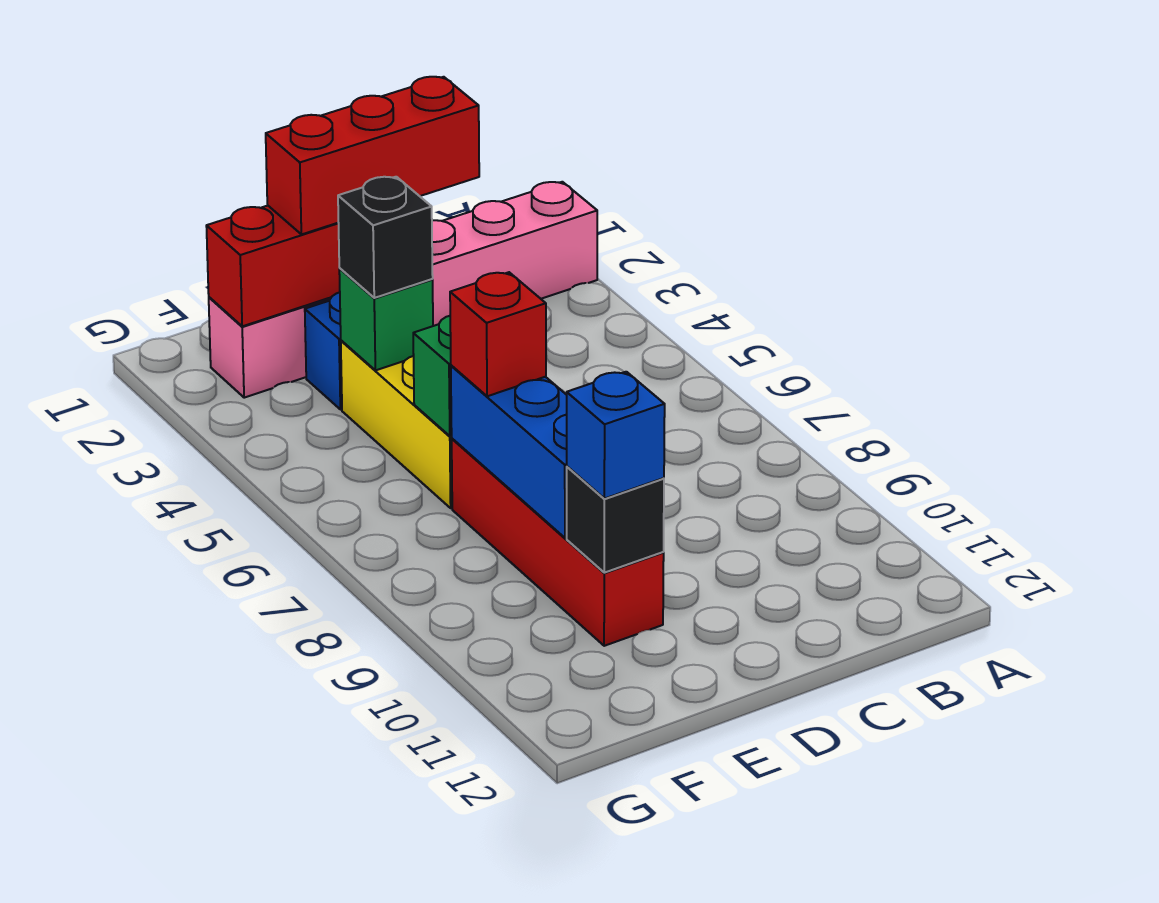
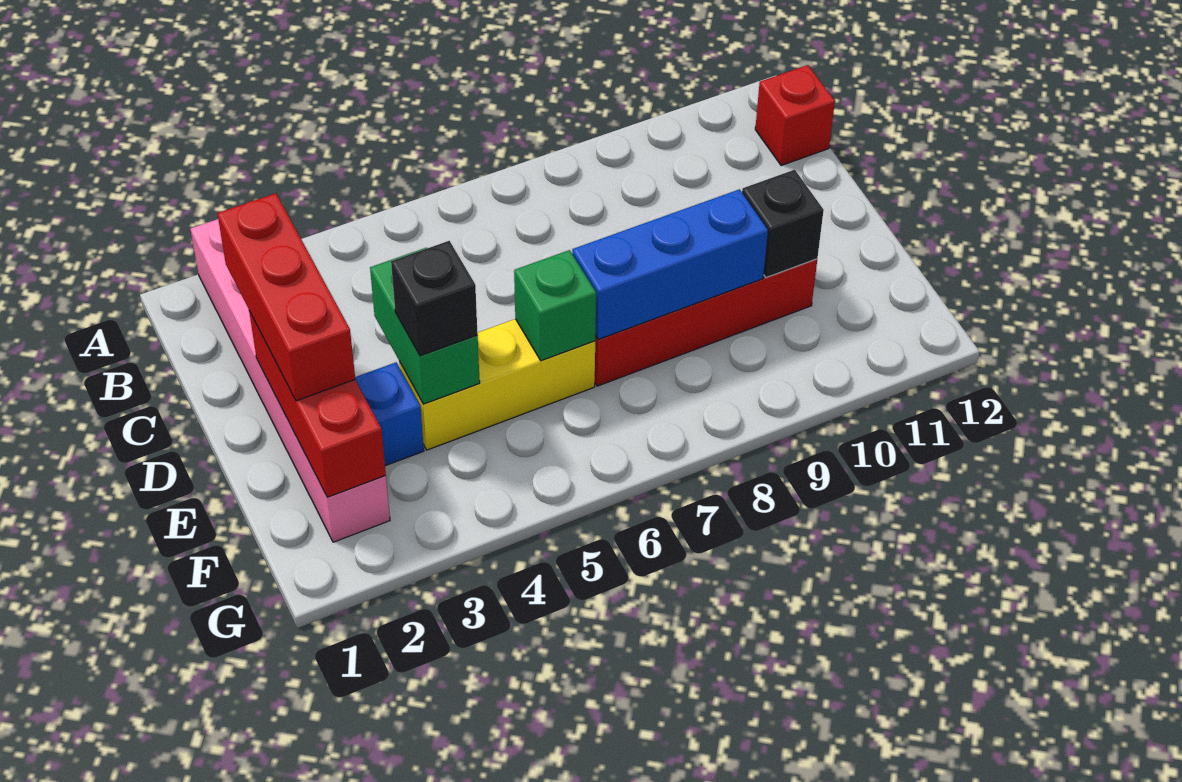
green brick E4 level 2 -> green brick D4:E4 level 2
red brick E7 level 3 -> red brick B12 level 1
blue brick E10 level 3 -> none

